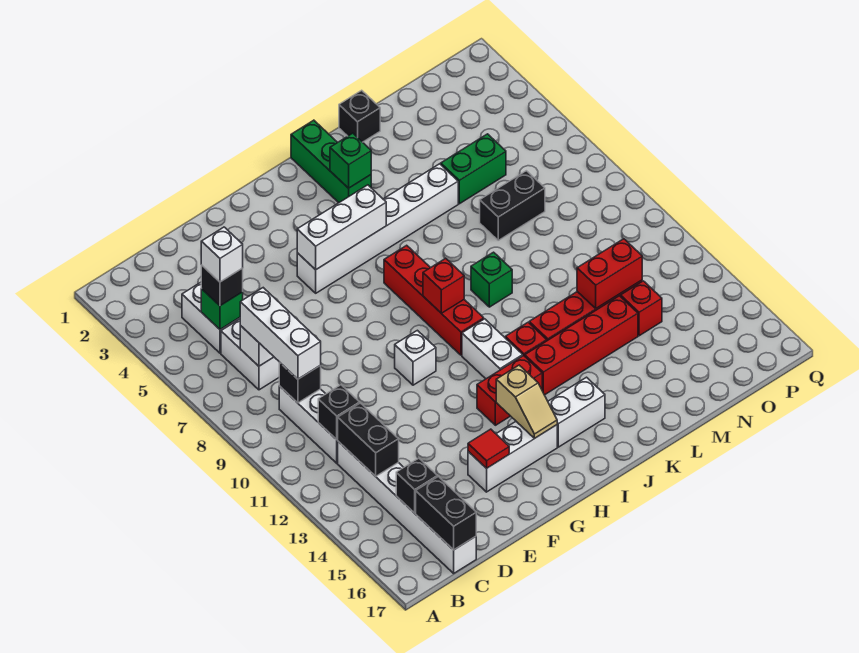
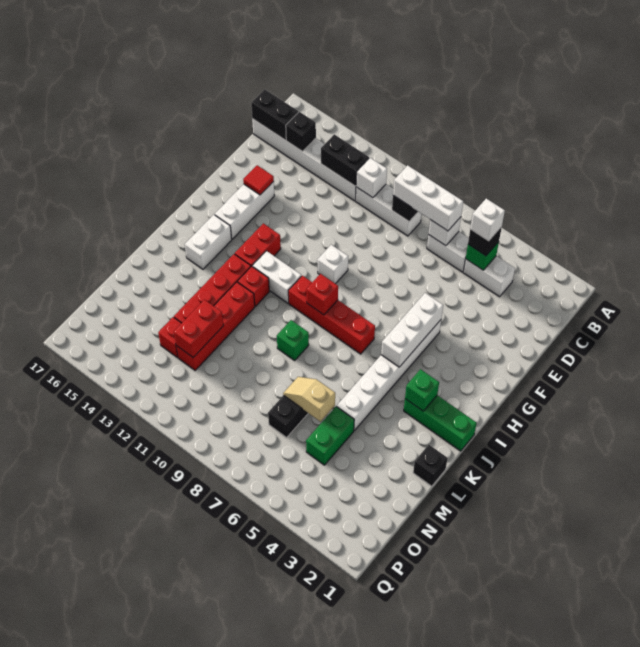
black brick C11 level 2 -> white brick C11 level 2
tan slope H14:H15 level 2 top 14 -> tan slope M6:M7 level 2 top 6

